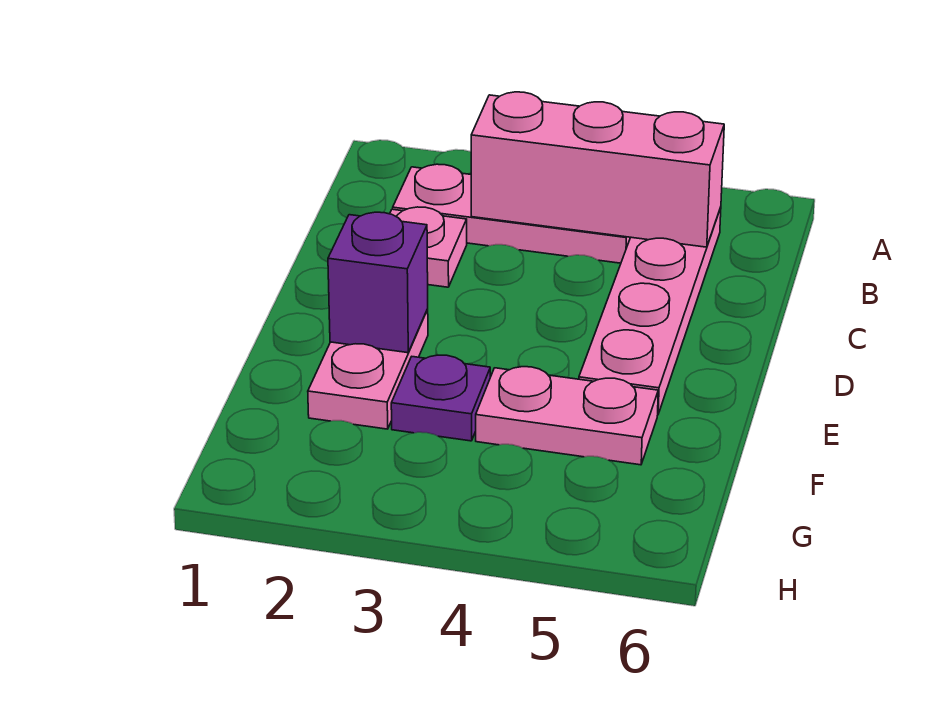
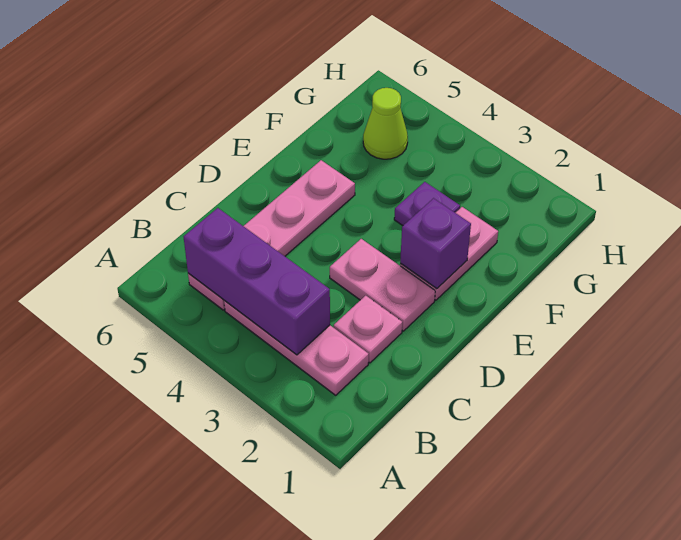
pink brick B3:B5 level 2 -> purple brick B3:B5 level 2
pink plate F4:F5 level 1 -> pink plate D2:D3 level 1
none -> lime cone G5 level 1

